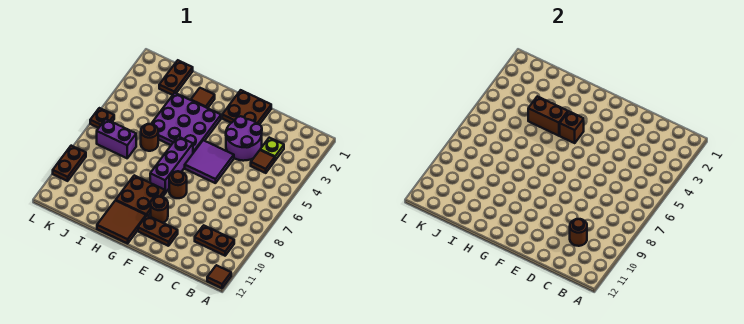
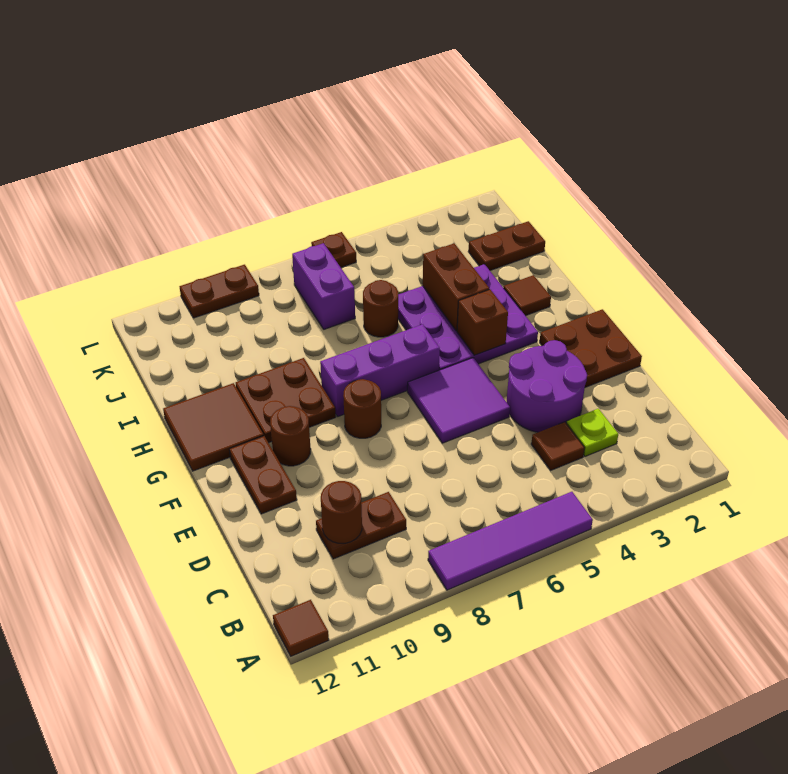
none -> purple tile A5:A8 level 1
brown plate B10:C10 level 1 -> brown plate C9:C10 level 1

